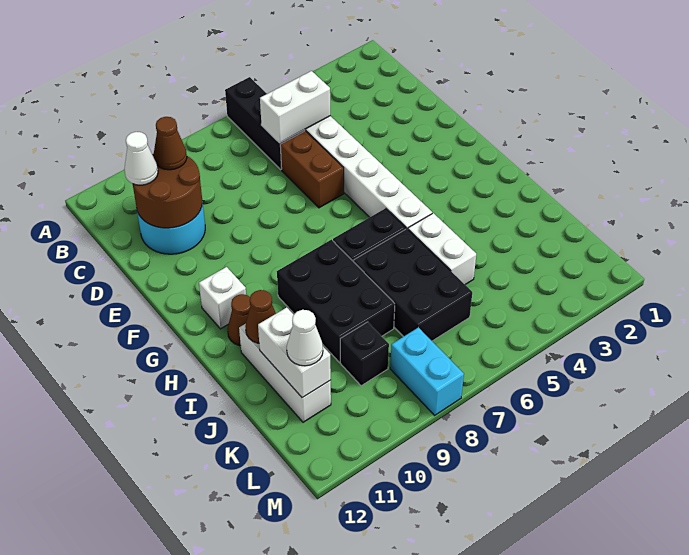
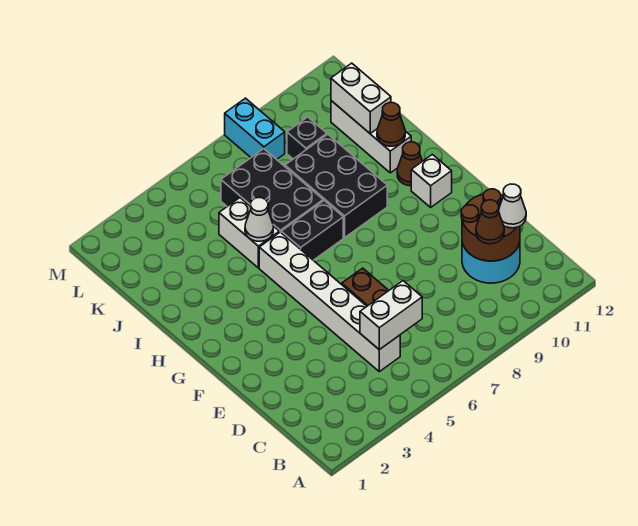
black brick A6:C6 level 1 -> none
white cone K11 level 3 -> white cone I5 level 2

